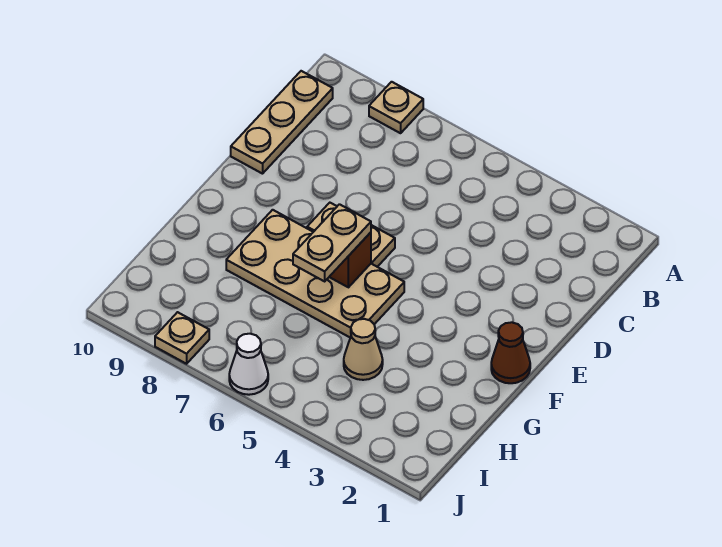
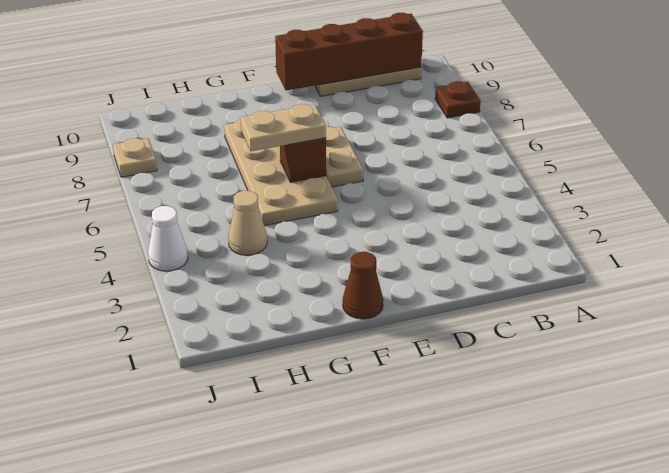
tan plate A8 level 1 -> brown plate A8 level 1
none -> brown brick B10:E10 level 2
white cone J6 level 1 -> white cone J4 level 1

